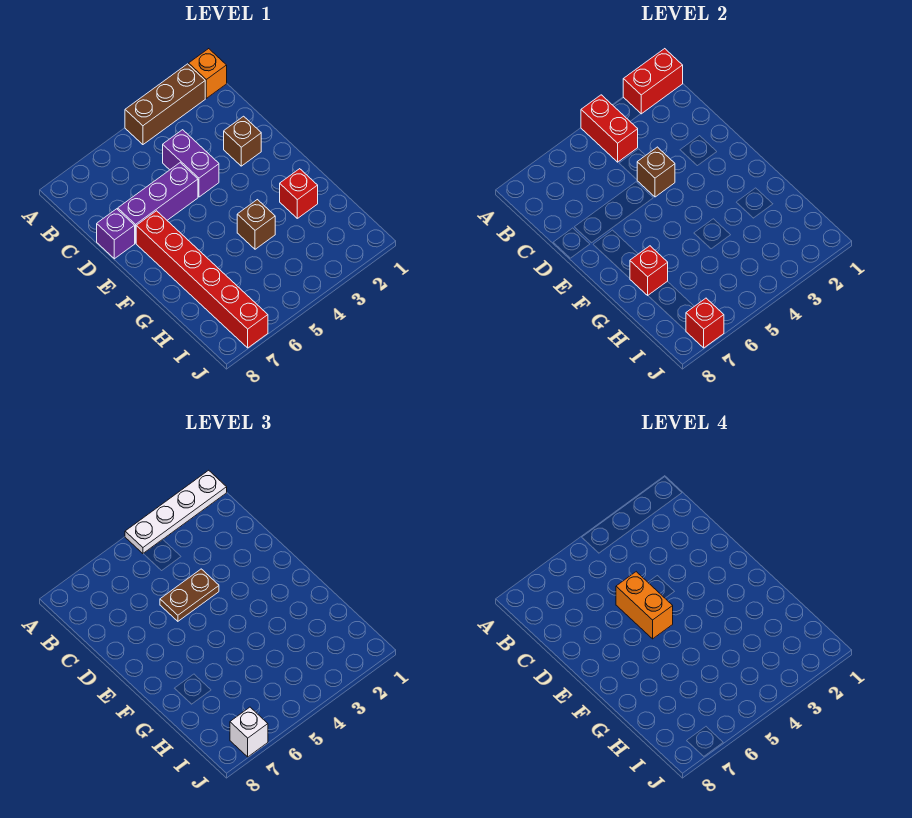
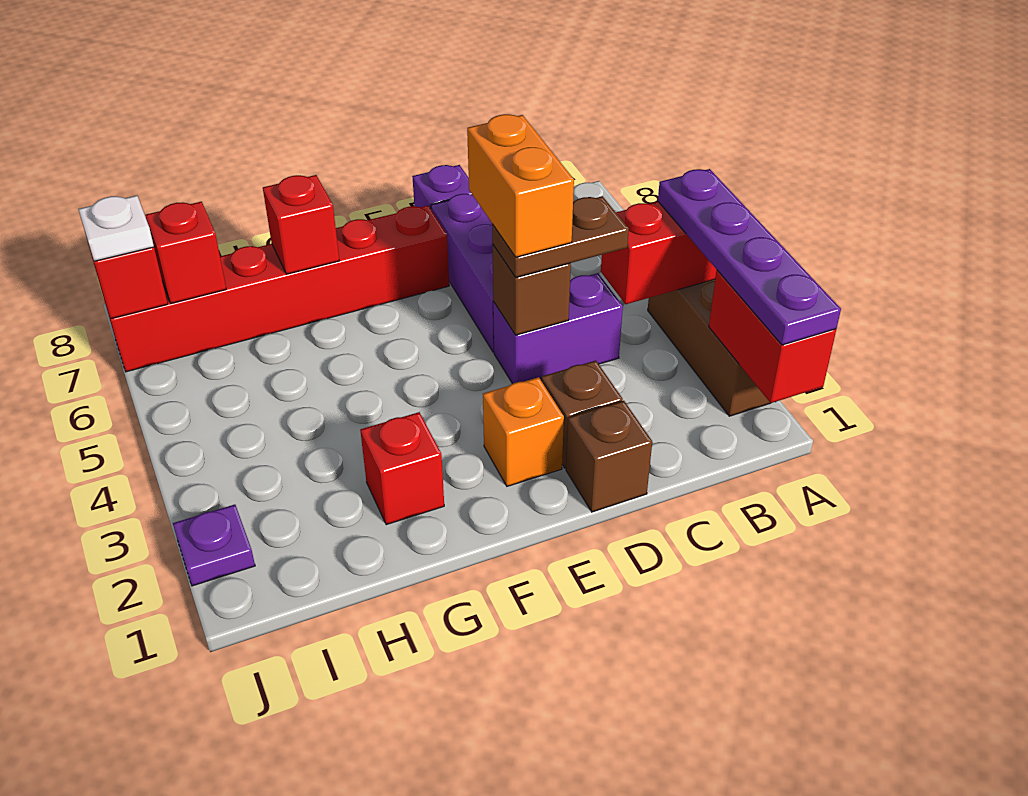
orange brick A1 level 1 -> orange brick E2 level 1
white plate A1:A4 level 3 -> purple plate A1:A4 level 3
brown plate D4:D5 level 3 -> brown plate C4:D4 level 3
orange brick D5:E5 level 4 -> orange brick D4:D5 level 4
brown brick G4 level 1 -> brown brick D1 level 1
none -> red brick I7 level 2
none -> purple plate J2 level 1
white brick J7 level 3 -> white plate J7 level 3

